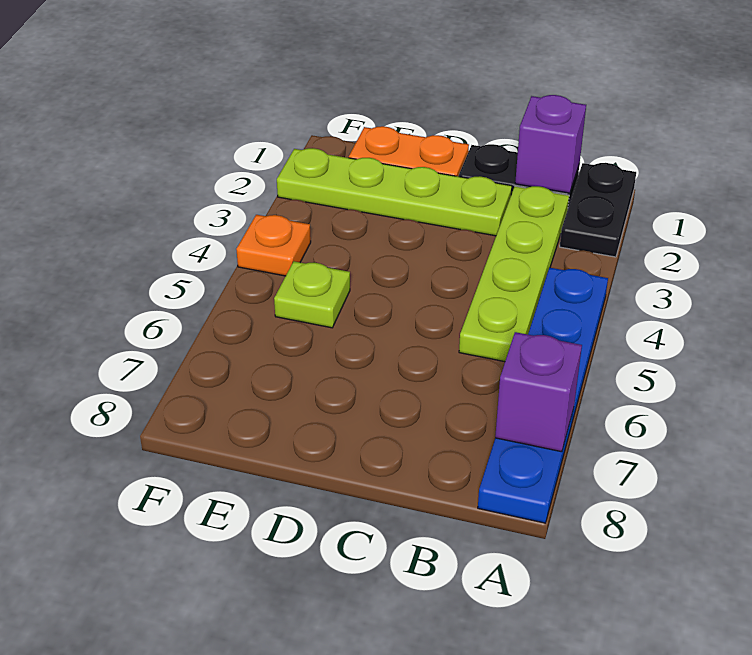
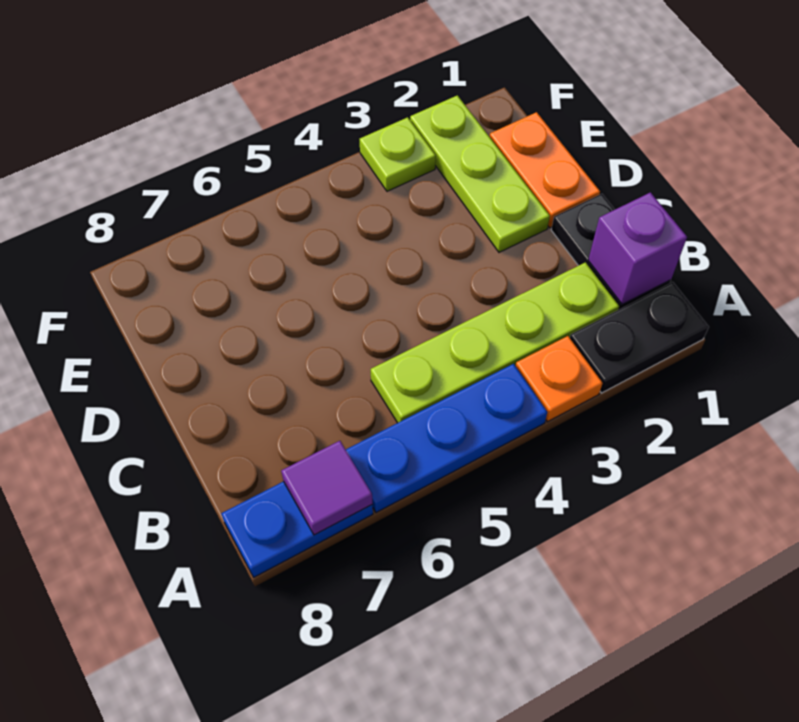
purple brick A7 level 2 -> purple tile A7 level 2
lime plate C2:F2 level 1 -> lime plate D2:F2 level 1
lime plate E5 level 1 -> lime plate F3 level 1
orange plate F4 level 1 -> orange plate A3 level 1

